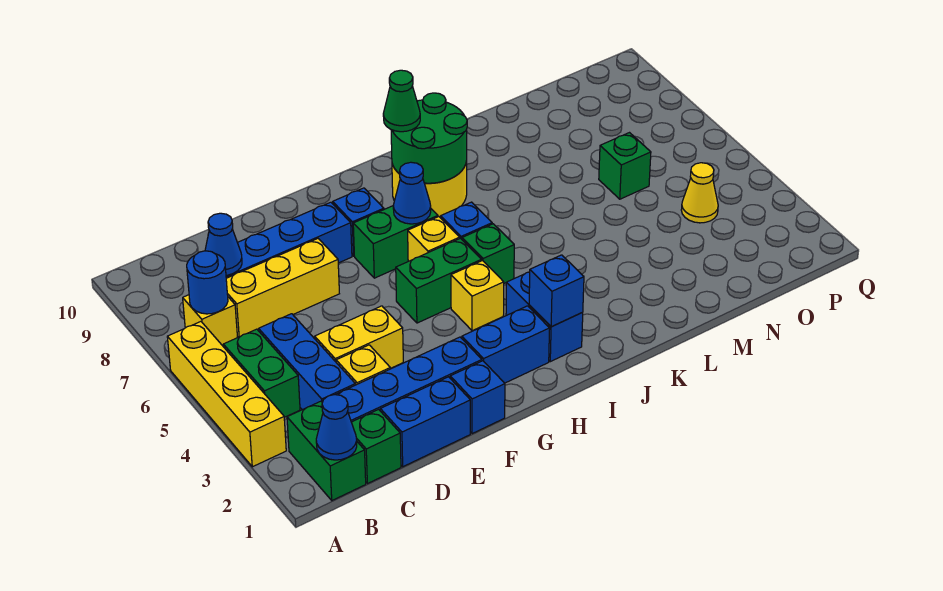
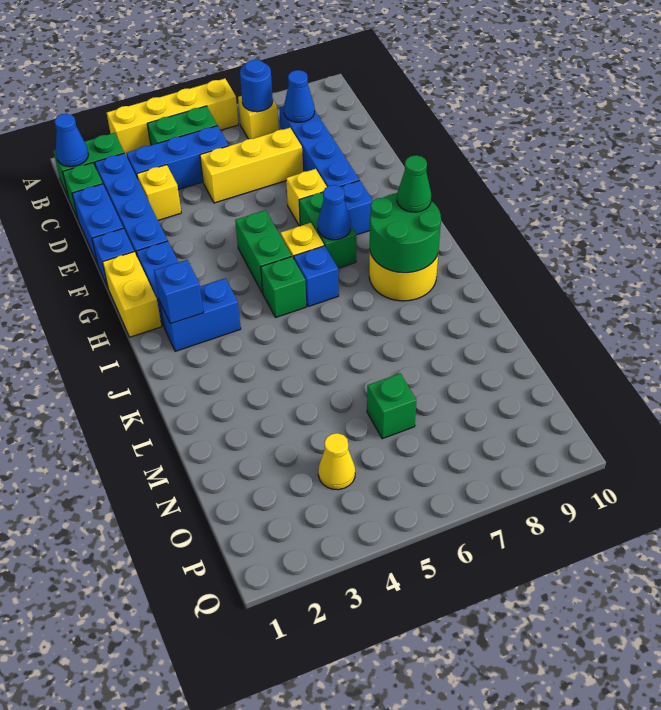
yellow brick C7:E7 level 1 -> yellow brick D5:D7 level 1
yellow brick D4:E4 level 1 -> yellow brick G1:H1 level 1
yellow brick H4 level 1 -> yellow brick F7 level 1

